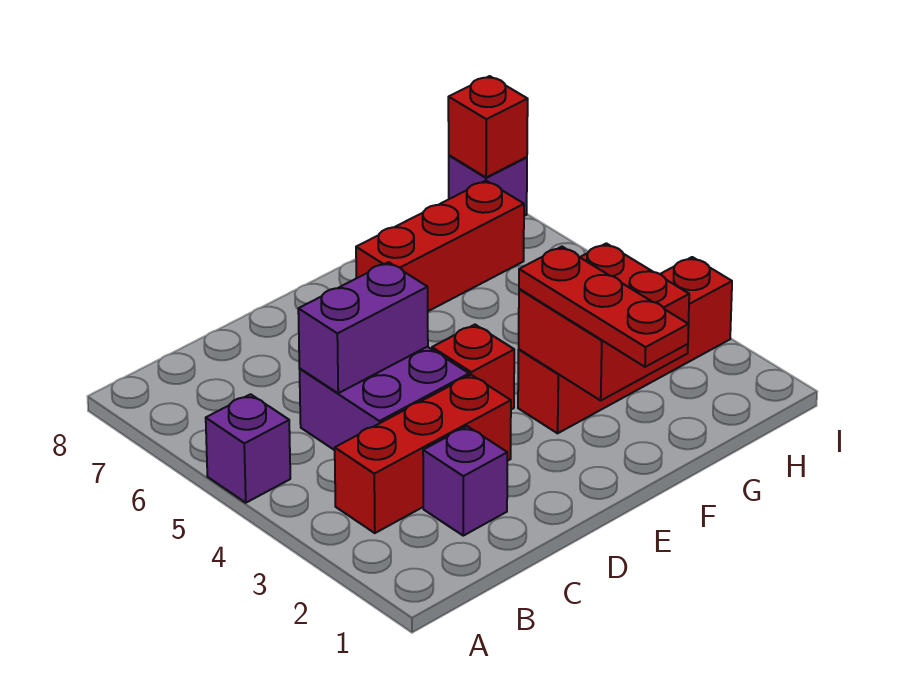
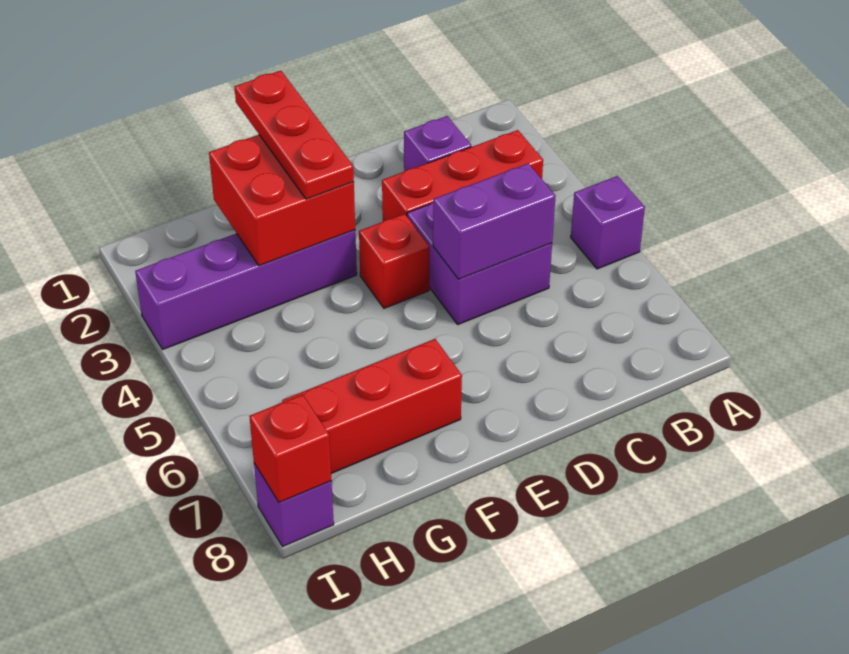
red brick F3:I3 level 1 -> purple brick F3:I3 level 1

